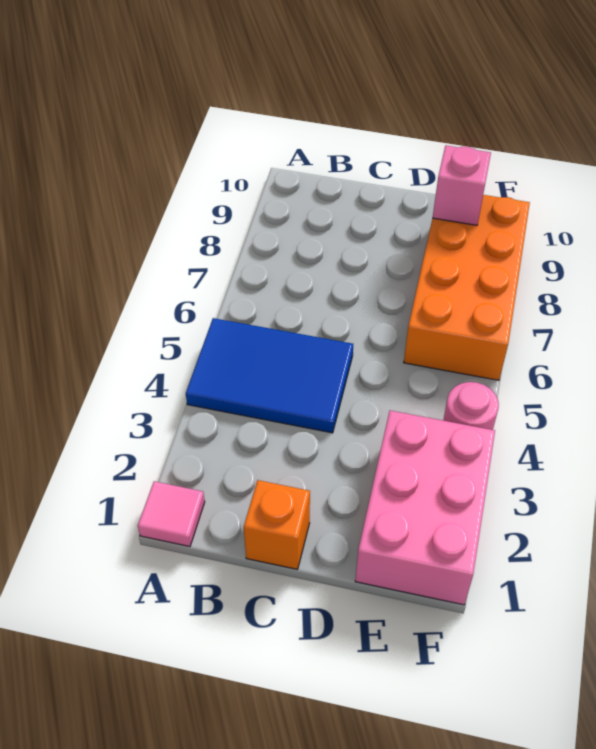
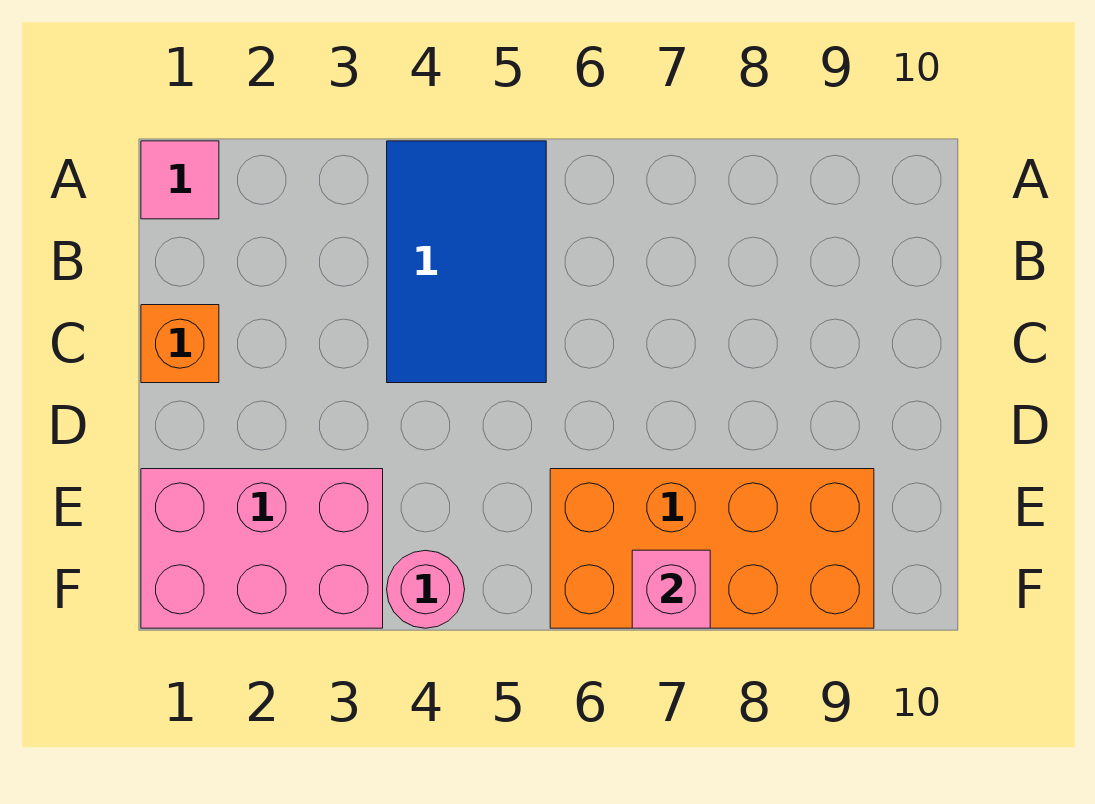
pink brick E9 level 2 -> pink brick F7 level 2

